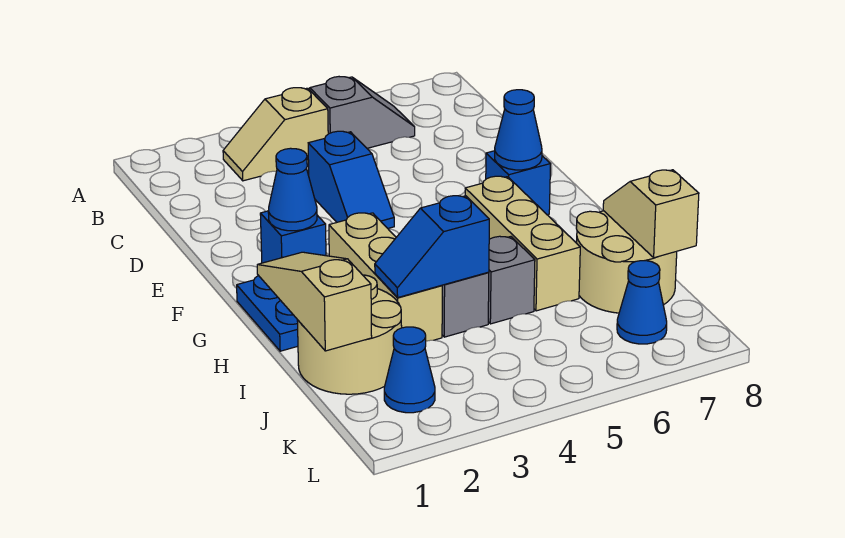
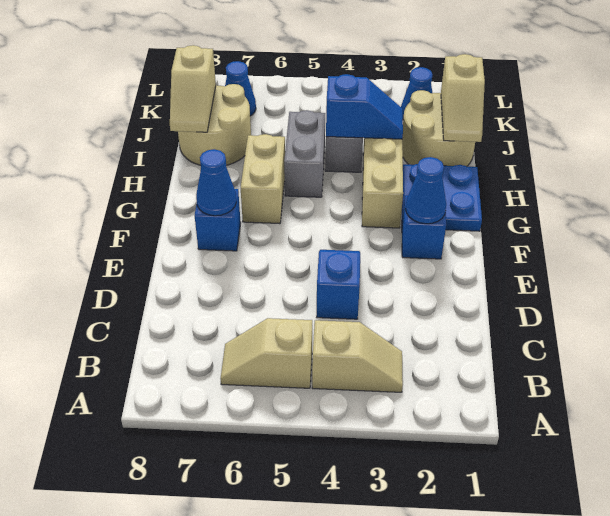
grey slope B5:B6 level 1 top 5 -> tan slope B5:B6 level 1 top 5
tan brick G6:I6 level 1 -> tan brick G6:H6 level 1
tan slope H1:J1 level 2 top J -> tan slope I1:J1 level 2 top J
grey brick I5 level 1 -> grey brick H5:I5 level 1

